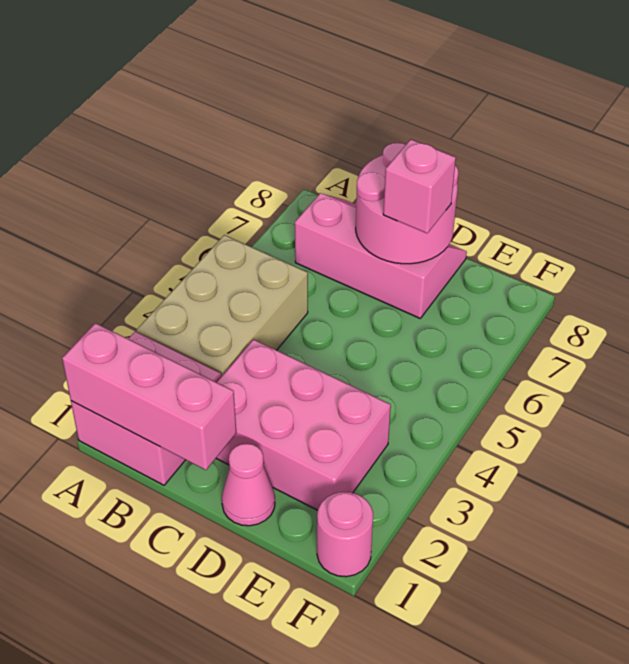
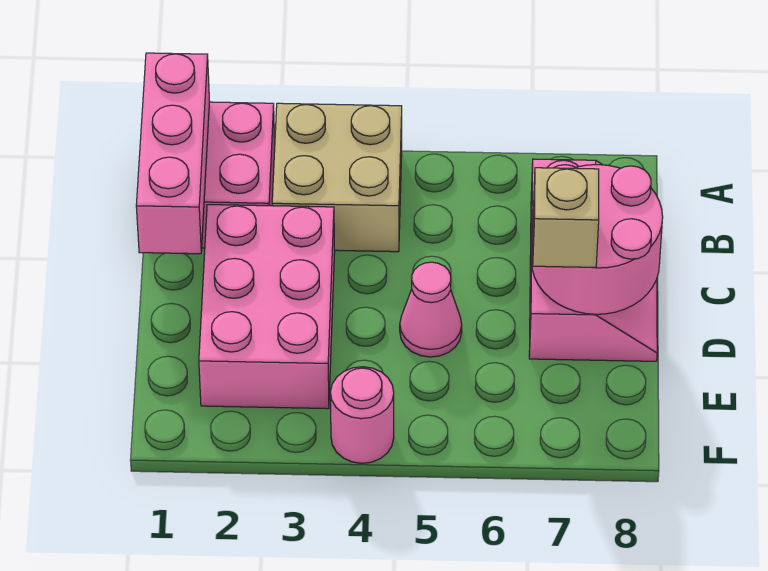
tan brick A3:B5 level 1 -> tan brick A3:B4 level 1
pink cone D1 level 1 -> pink cone D5 level 1
pink brick D7 level 3 -> tan brick D7 level 3
pink round brick F1 level 1 -> pink round brick F4 level 1

